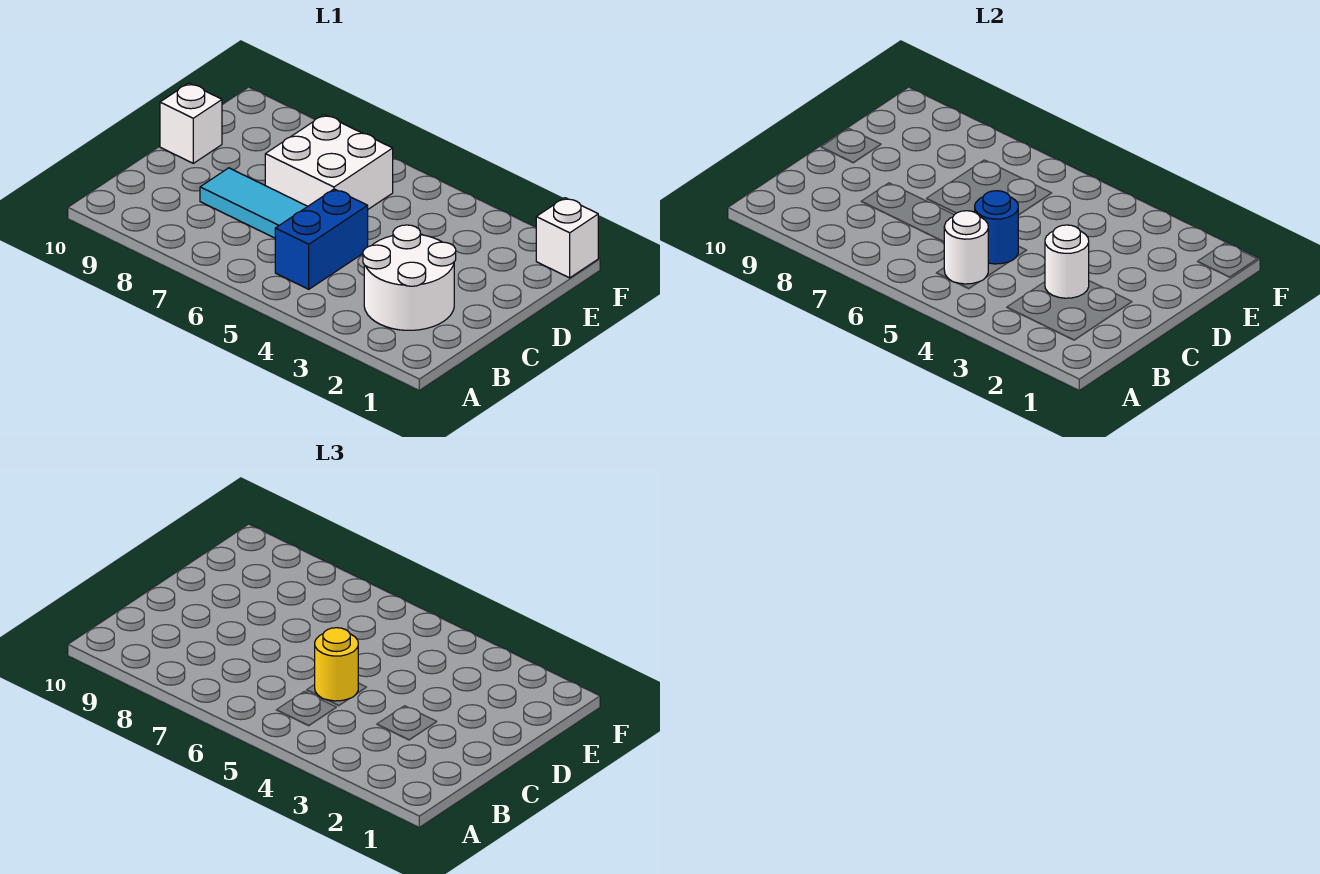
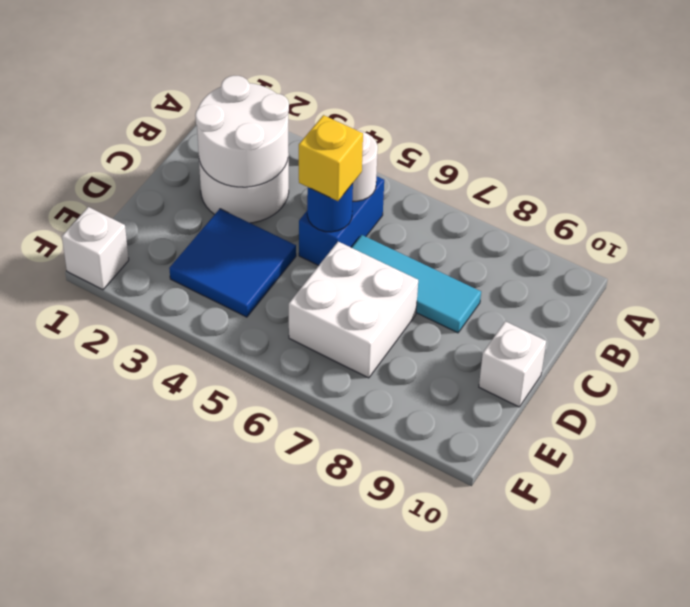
white round brick C3 level 2 -> white round brick B2:C3 level 2
yellow round brick C5 level 3 -> yellow brick C5 level 3
none -> blue tile D3:E4 level 1

